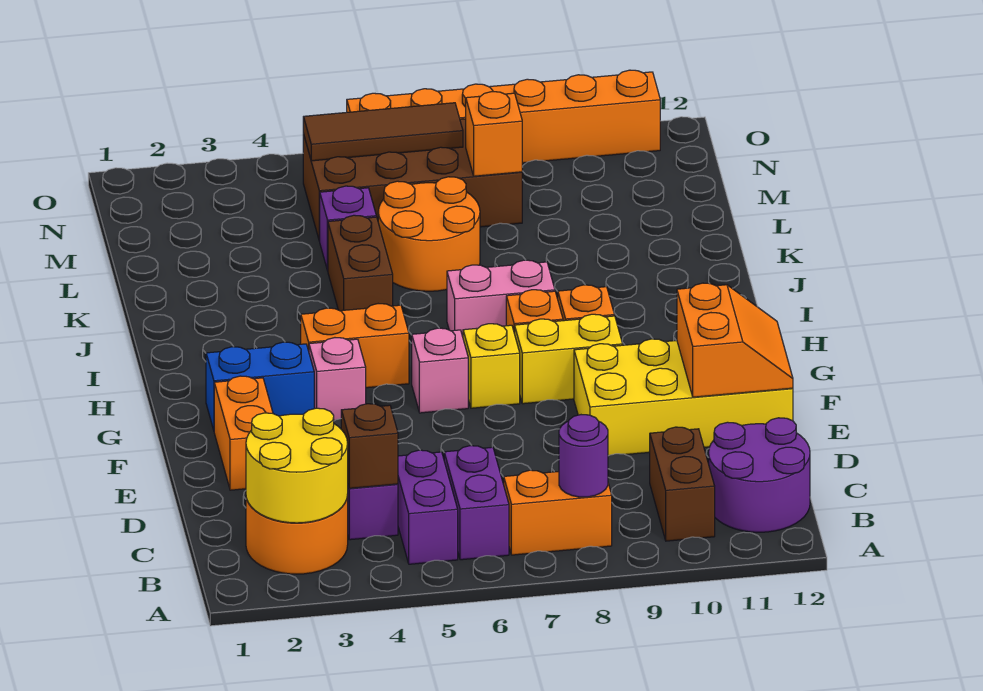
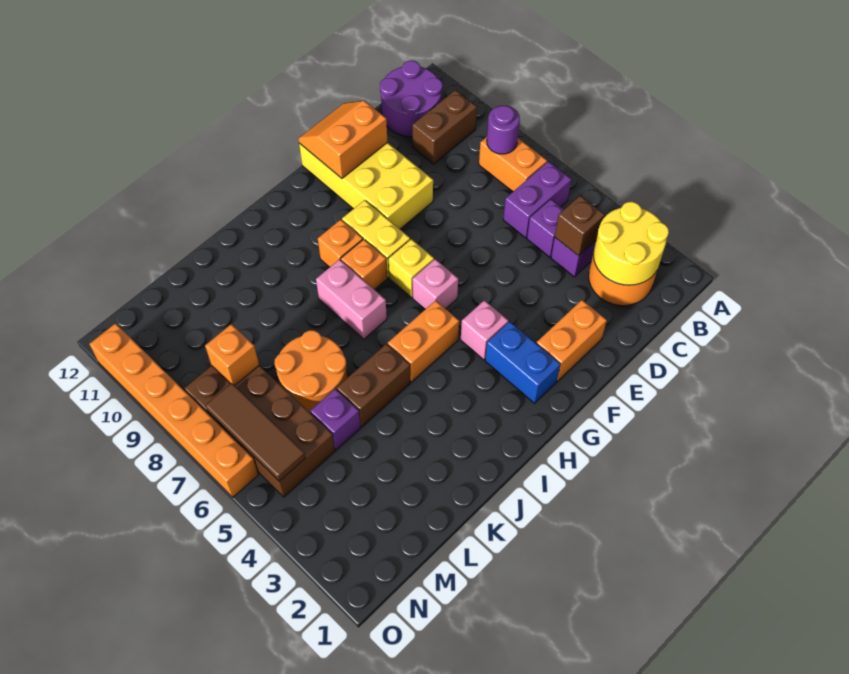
purple brick B5:C5 level 1 -> purple brick C5 level 1
orange brick H4:H5 level 1 -> orange brick H5:I5 level 1

